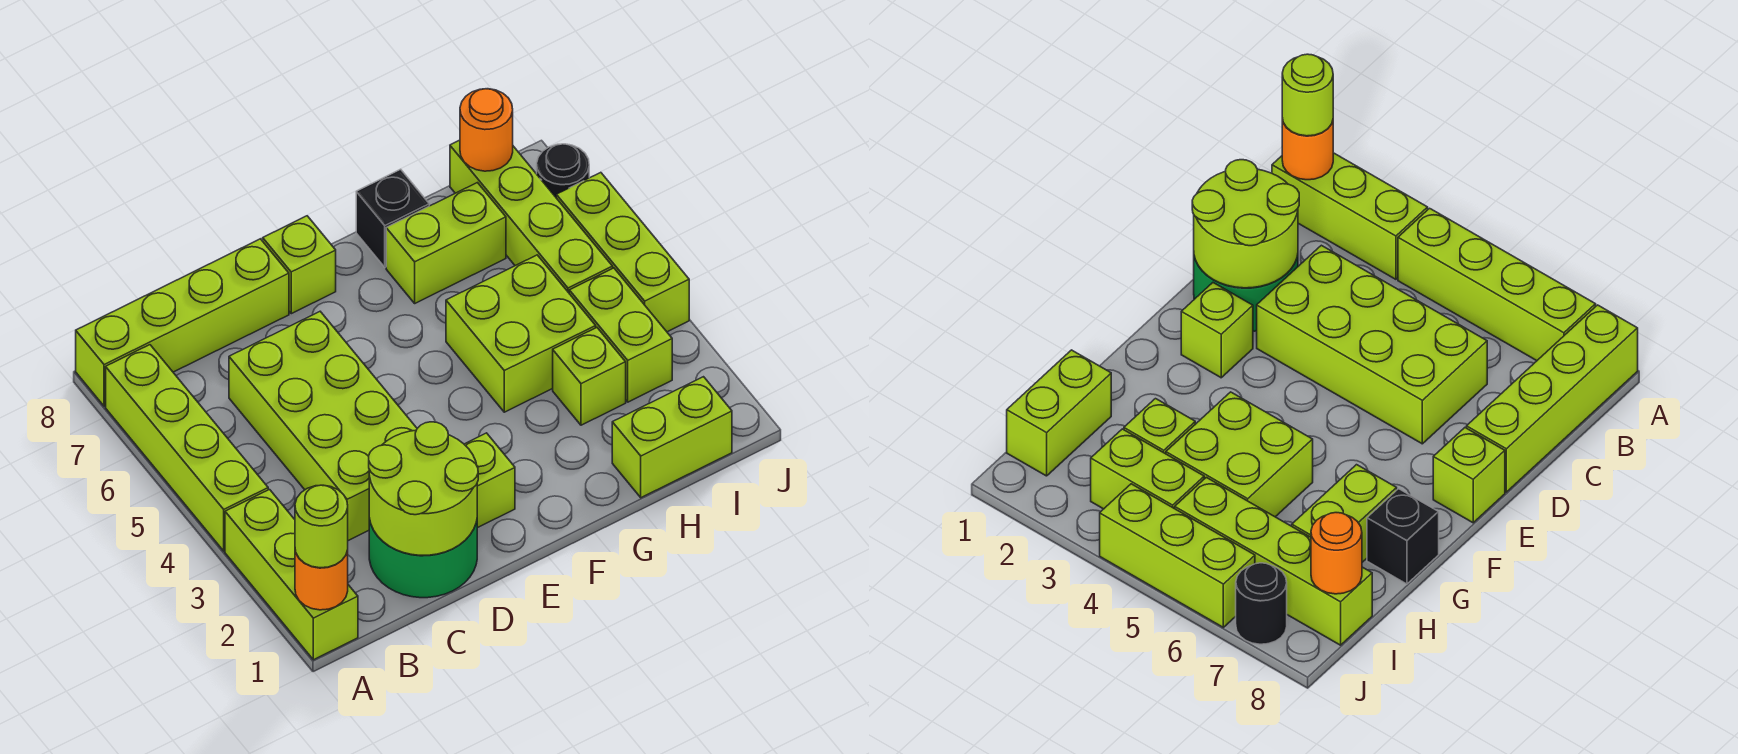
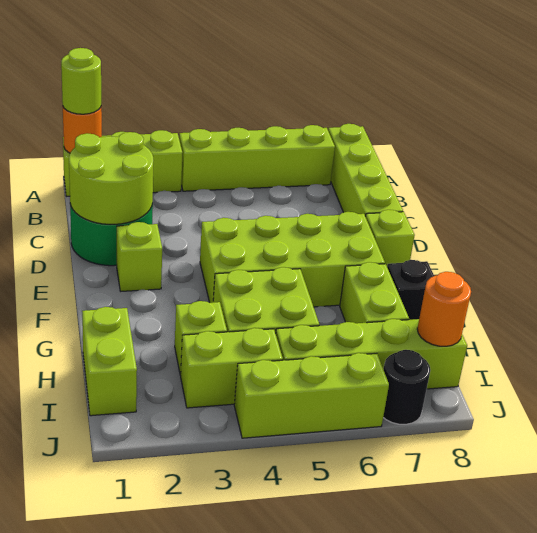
lime brick C3:D6 level 1 -> lime brick E4:F7 level 1

